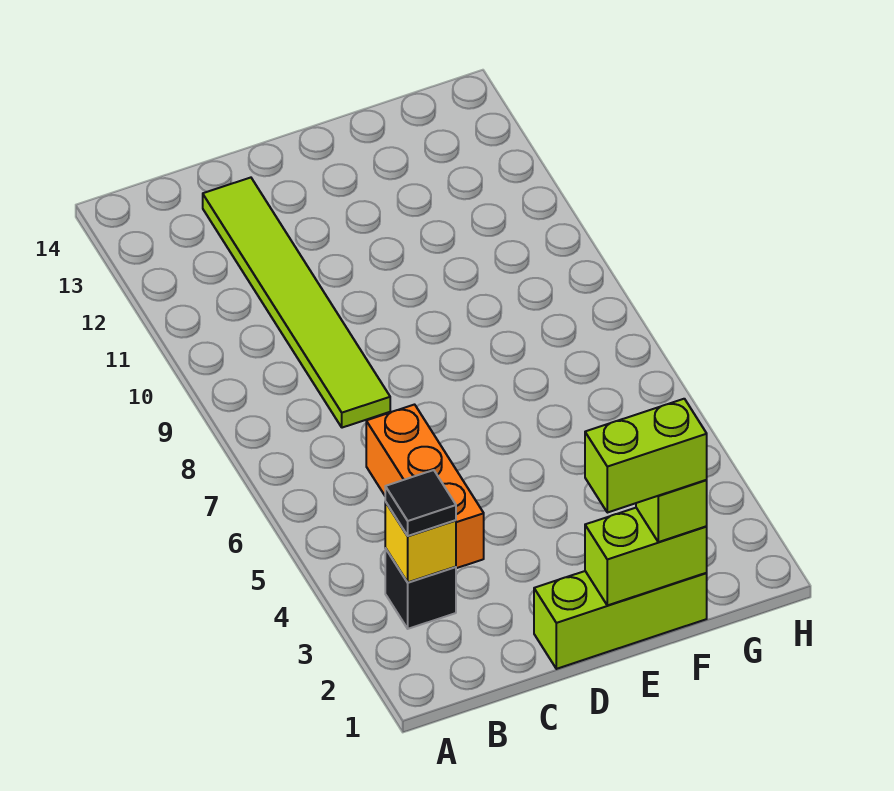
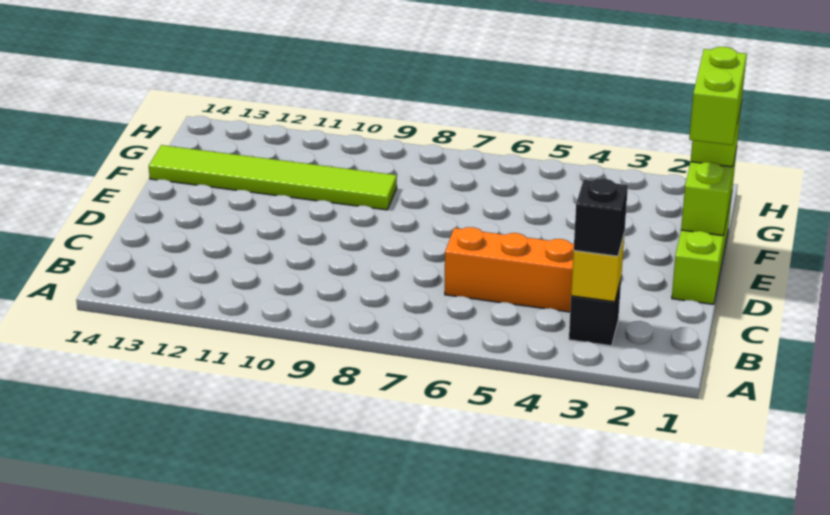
black tile B3 level 3 -> black brick B3 level 3
lime tile C8:C13 level 1 -> lime tile F9:F14 level 1

